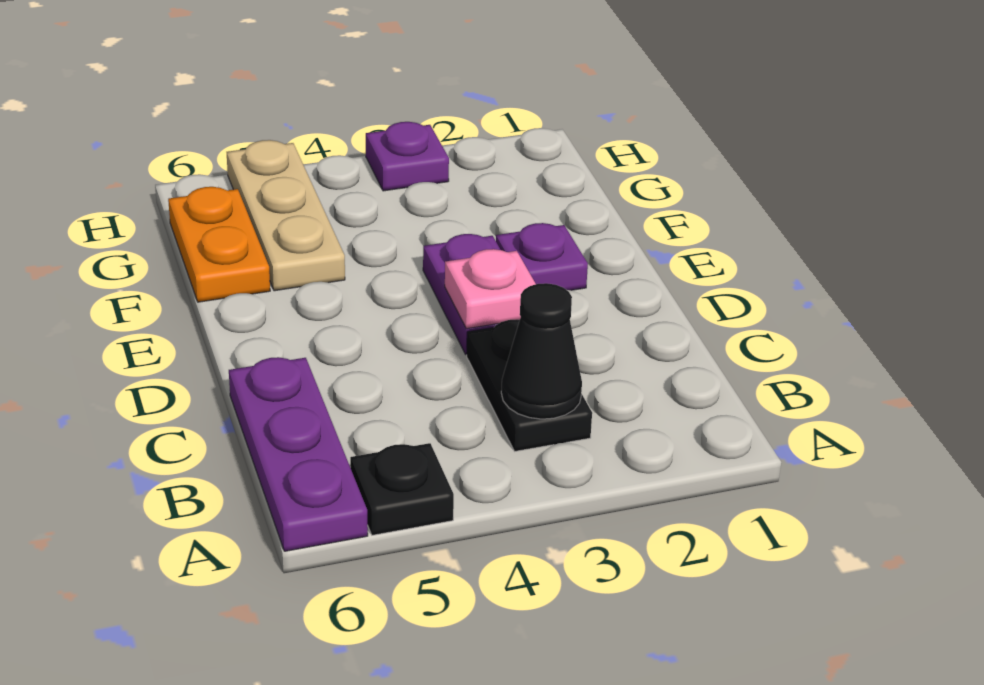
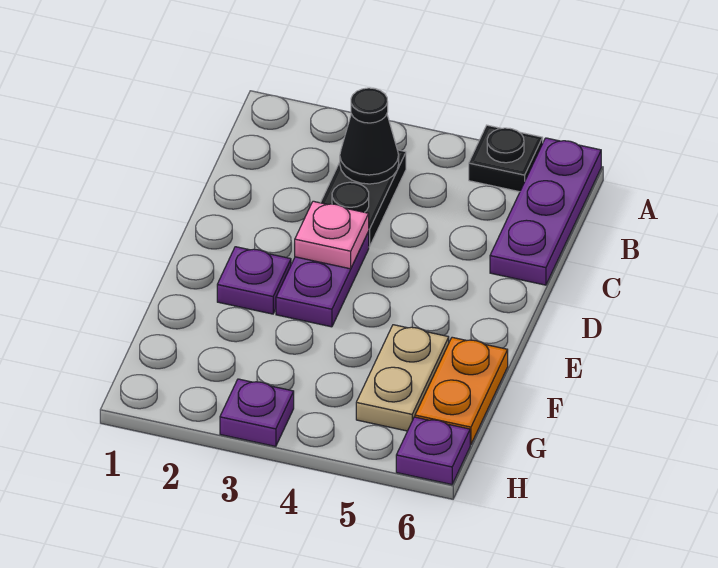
tan plate F5:H5 level 1 -> tan plate F5:G5 level 1
none -> purple plate H6 level 1

